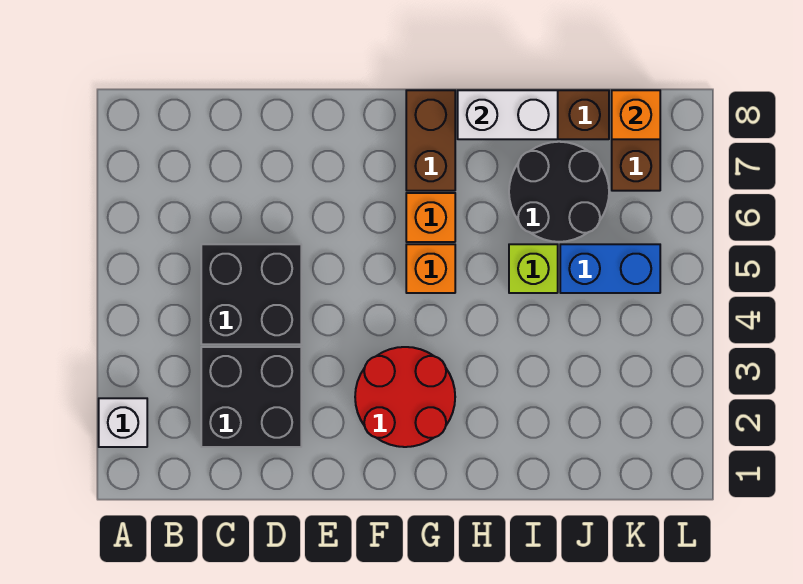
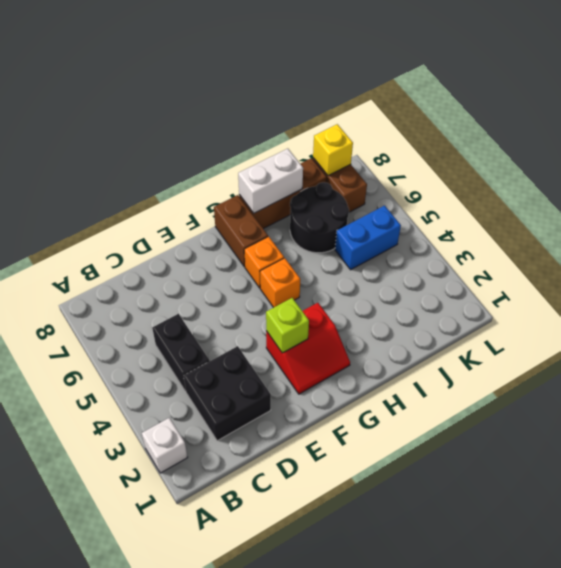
black brick C4:D5 level 1 -> black brick C4:C5 level 1
red round brick F2:G3 level 1 -> red slope F2:G3 level 1 top 3
lime brick I5 level 1 -> lime brick F3 level 2
orange brick K8 level 2 -> yellow brick K8 level 2

